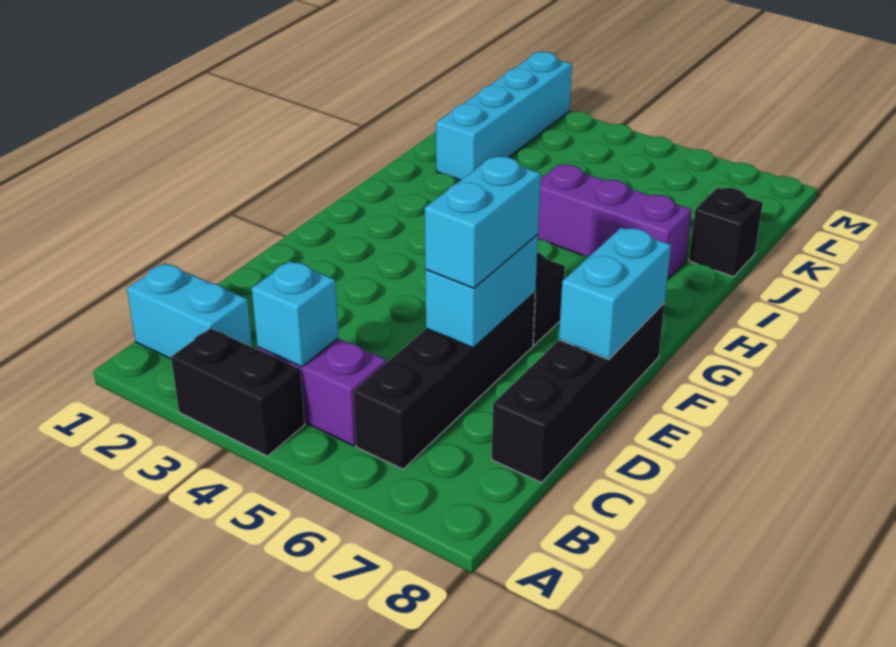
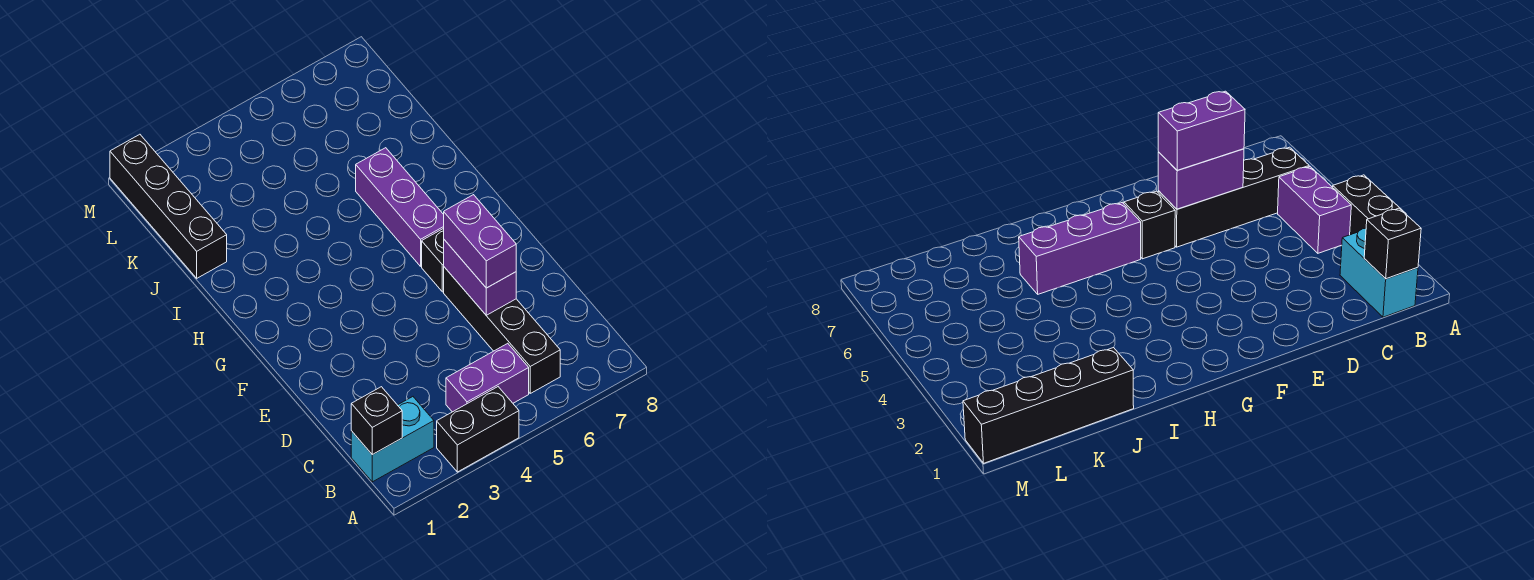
cyan brick B4 level 2 -> none
black brick C8:F8 level 1 -> black brick J1:M1 level 1
cyan brick D6:E6 level 2 -> purple brick D6:E6 level 2
cyan brick D6:E6 level 3 -> purple brick D6:E6 level 3
cyan brick E8:F8 level 2 -> none
purple brick I5:I7 level 1 -> purple brick G6:I6 level 1
cyan brick J2:M2 level 1 -> none
black brick J8 level 1 -> black brick B1 level 2

